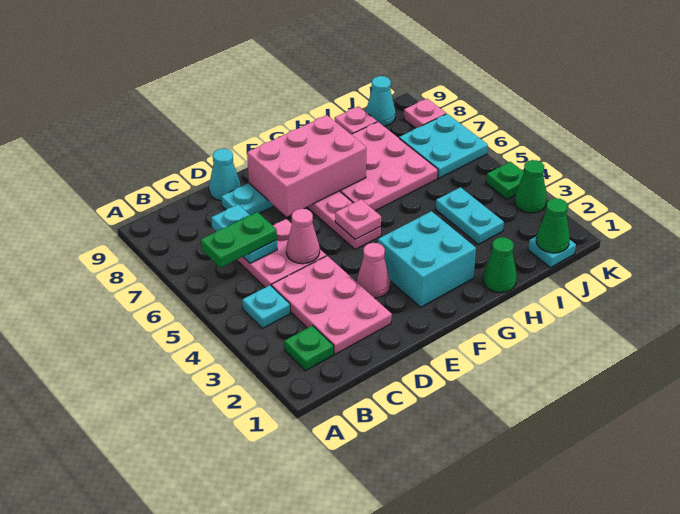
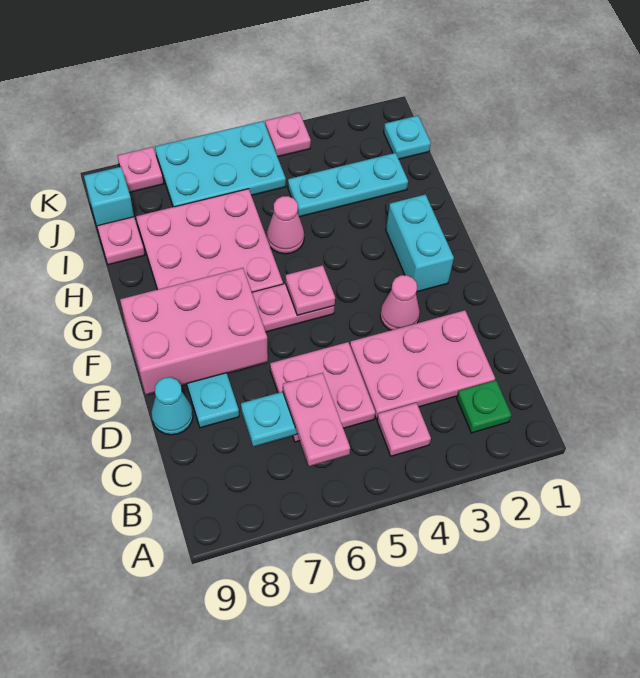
cyan plate B4 level 1 -> pink plate B4 level 1
green plate B6:C6 level 3 -> pink plate B6:C6 level 3
pink cone D5 level 2 -> pink cone H5 level 1
pink brick E7:G8 level 2 -> pink brick E7:F9 level 2
cyan brick F2:G3 level 1 -> cyan brick F2:G2 level 1
green cone H1 level 1 -> none
cyan plate I3:I4 level 1 -> cyan plate I2:I4 level 1
green cone J1 level 2 -> none
cyan plate J6:K7 level 1 -> cyan plate J5:K7 level 1
cyan cone J9 level 1 -> cyan brick J9 level 1
green cone K3 level 1 -> none
green plate K4 level 1 -> pink plate K4 level 1

